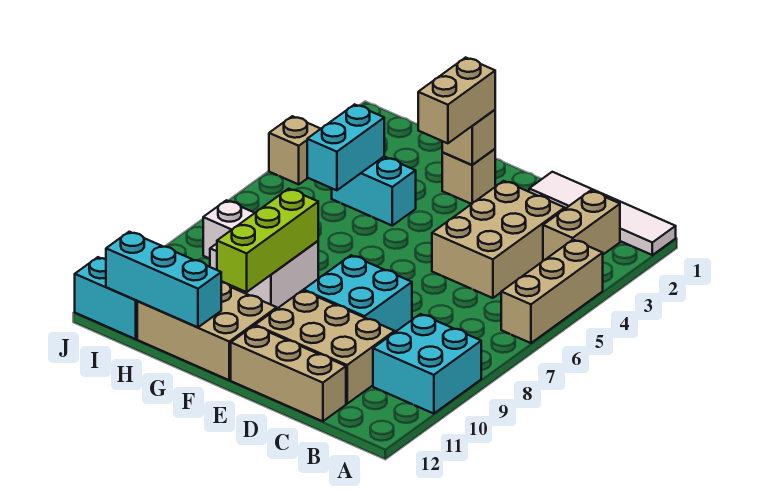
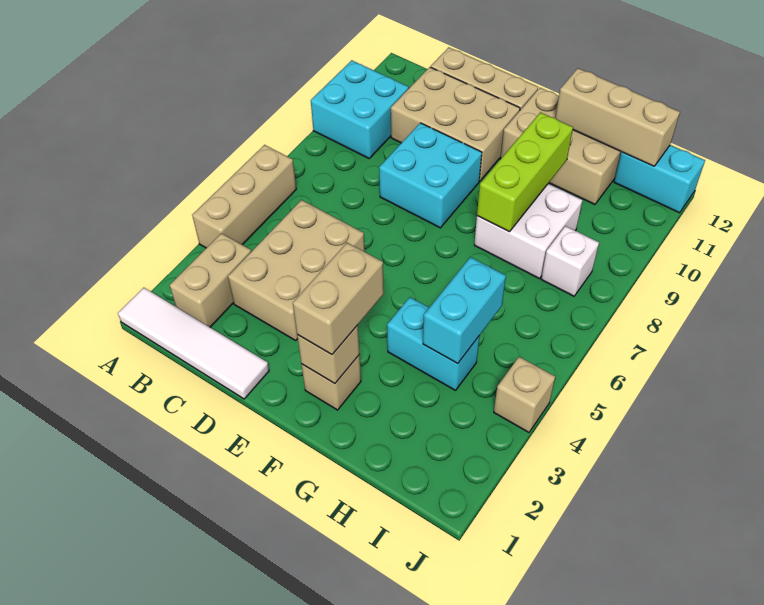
cyan brick G12:I12 level 2 -> tan brick G12:I12 level 2

